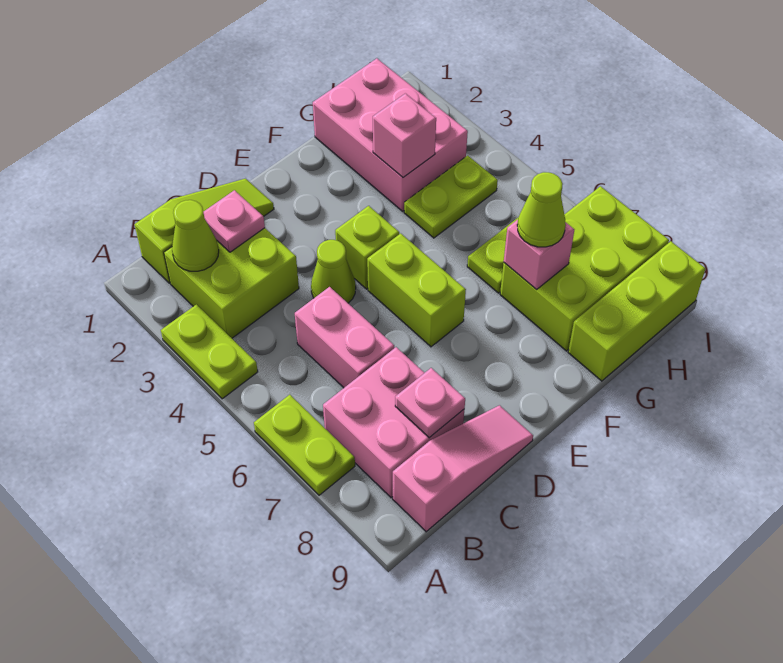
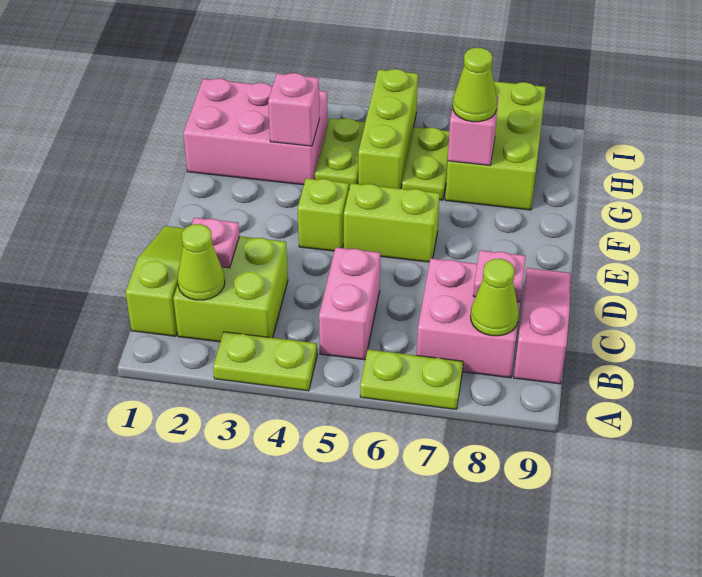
pink brick C5:C6 level 1 -> pink brick B5:C5 level 1
lime cone D4 level 1 -> lime cone B8 level 2
lime brick G9:I9 level 1 -> lime brick G5:I5 level 1

